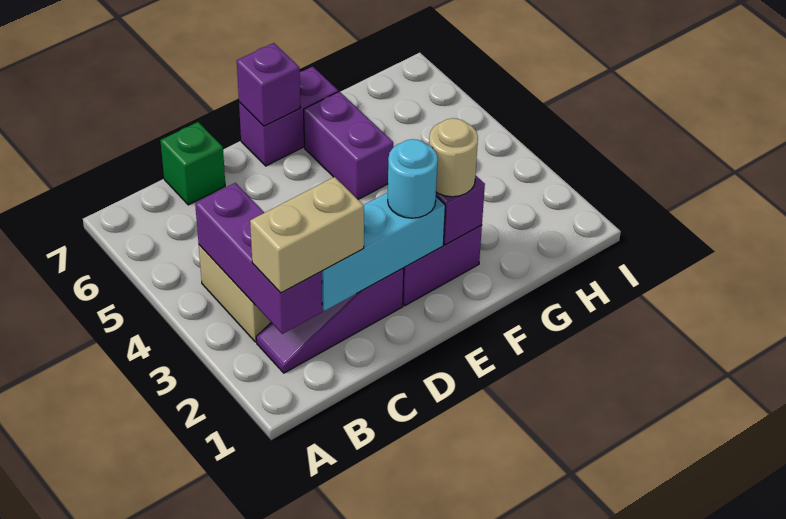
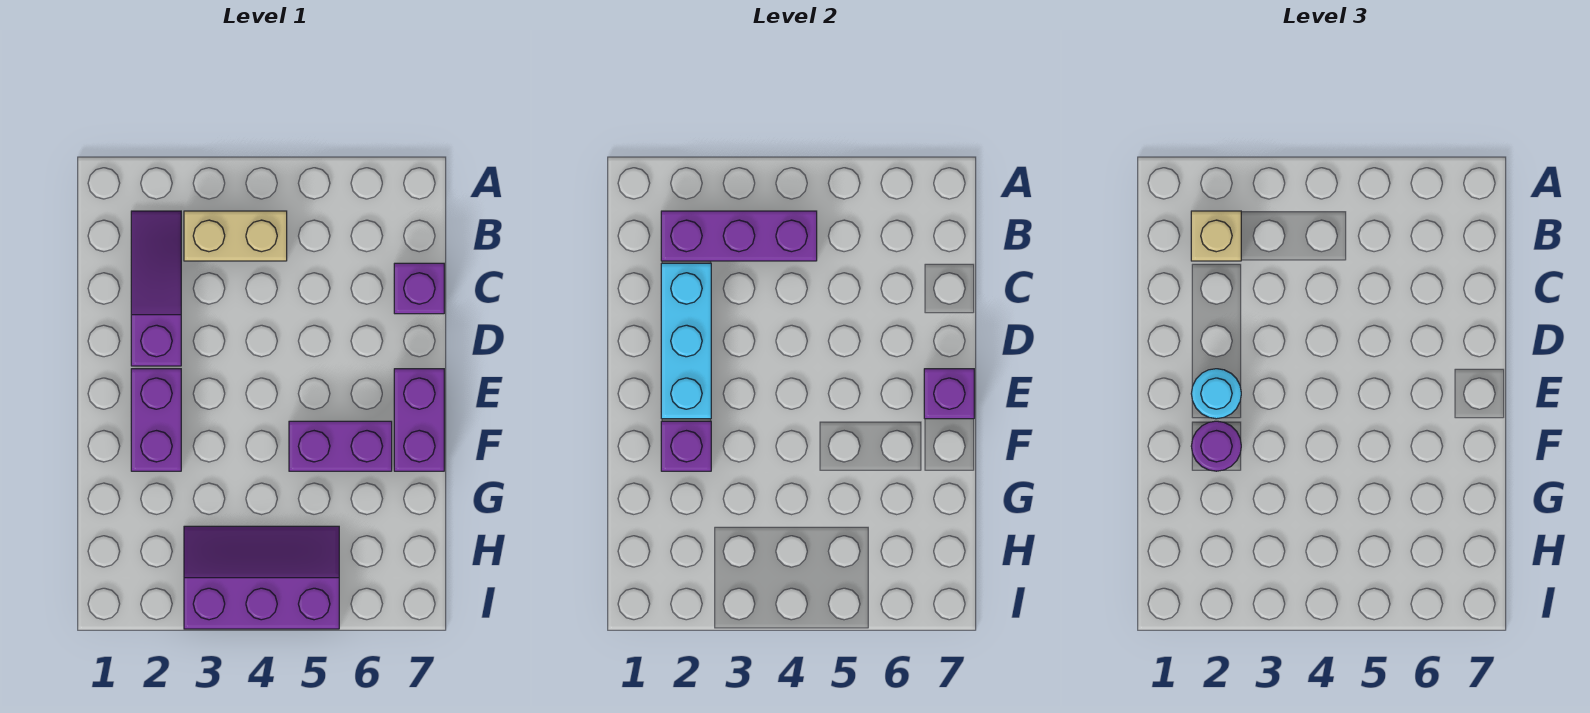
tan brick B2:C2 level 3 -> tan brick B2 level 3
green brick C7 level 1 -> purple brick C7 level 1
tan round brick F2 level 3 -> purple round brick F2 level 3
none -> purple slope H3:I5 level 1 top I

